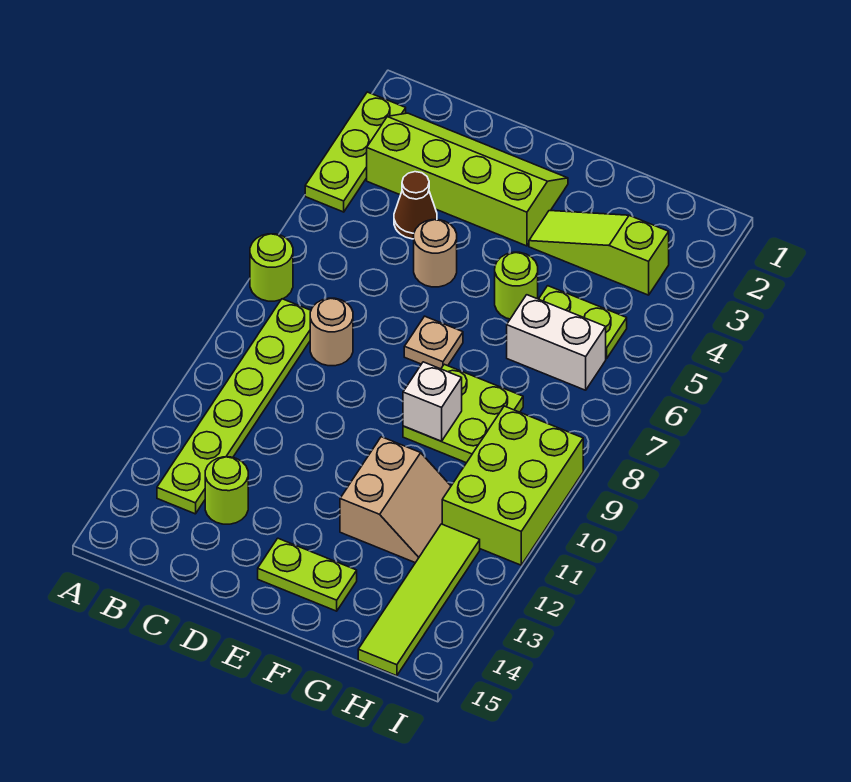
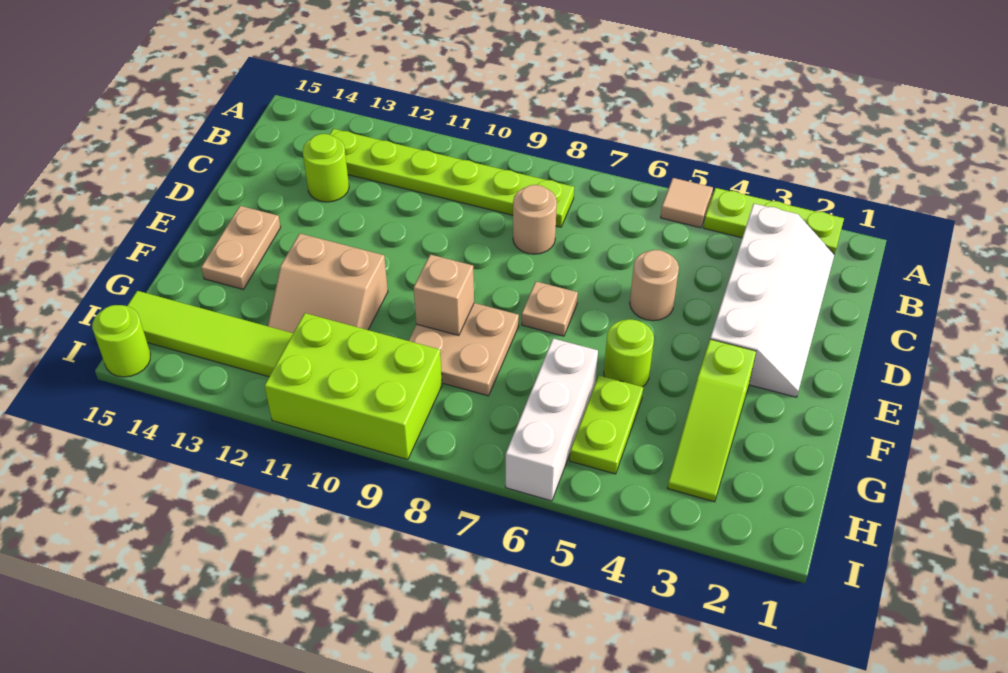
none -> tan tile A5 level 1
lime round brick A7 level 1 -> lime round brick I15 level 1
lime slope B2:E3 level 1 top 3 -> white slope B2:E3 level 1 top 3
brown cone C4 level 1 -> none
lime plate E14:F14 level 1 -> tan plate E14:F14 level 1
lime slope F3:H3 level 1 top H -> lime slope F3:H3 level 1 top F
lime plate F8:G9 level 1 -> tan plate F8:G9 level 1
white brick F9 level 2 -> tan brick F9 level 2
white brick G6:H6 level 1 -> white brick G6:I6 level 1

